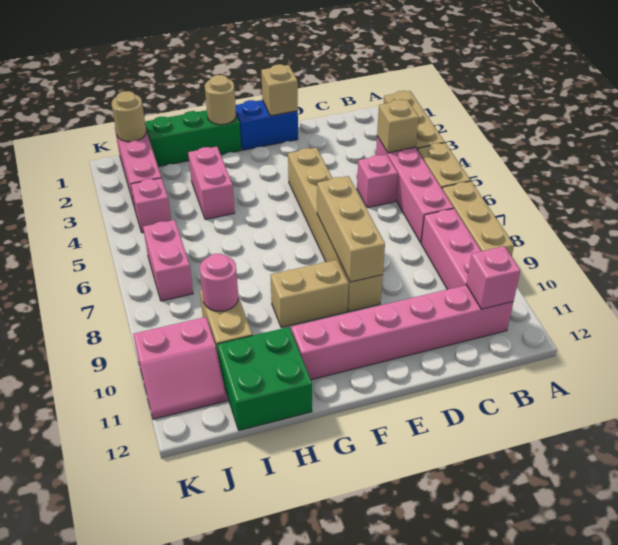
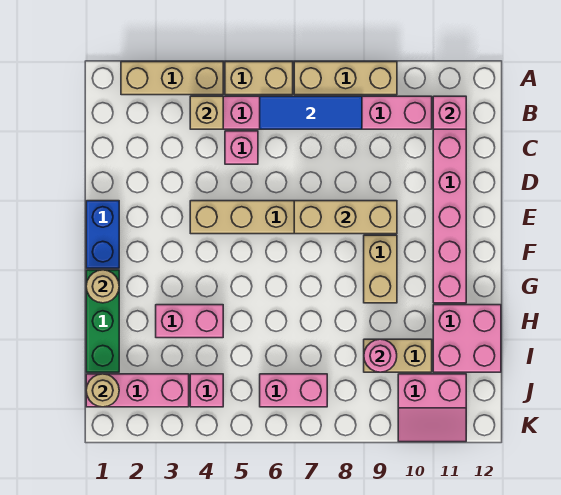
none -> blue tile B6:B8 level 2
tan brick E1 level 2 -> none
green brick H11:I12 level 1 -> pink brick H11:I12 level 1
pink slope J10:K11 level 1 top 10 -> pink slope J10:K11 level 1 top J

